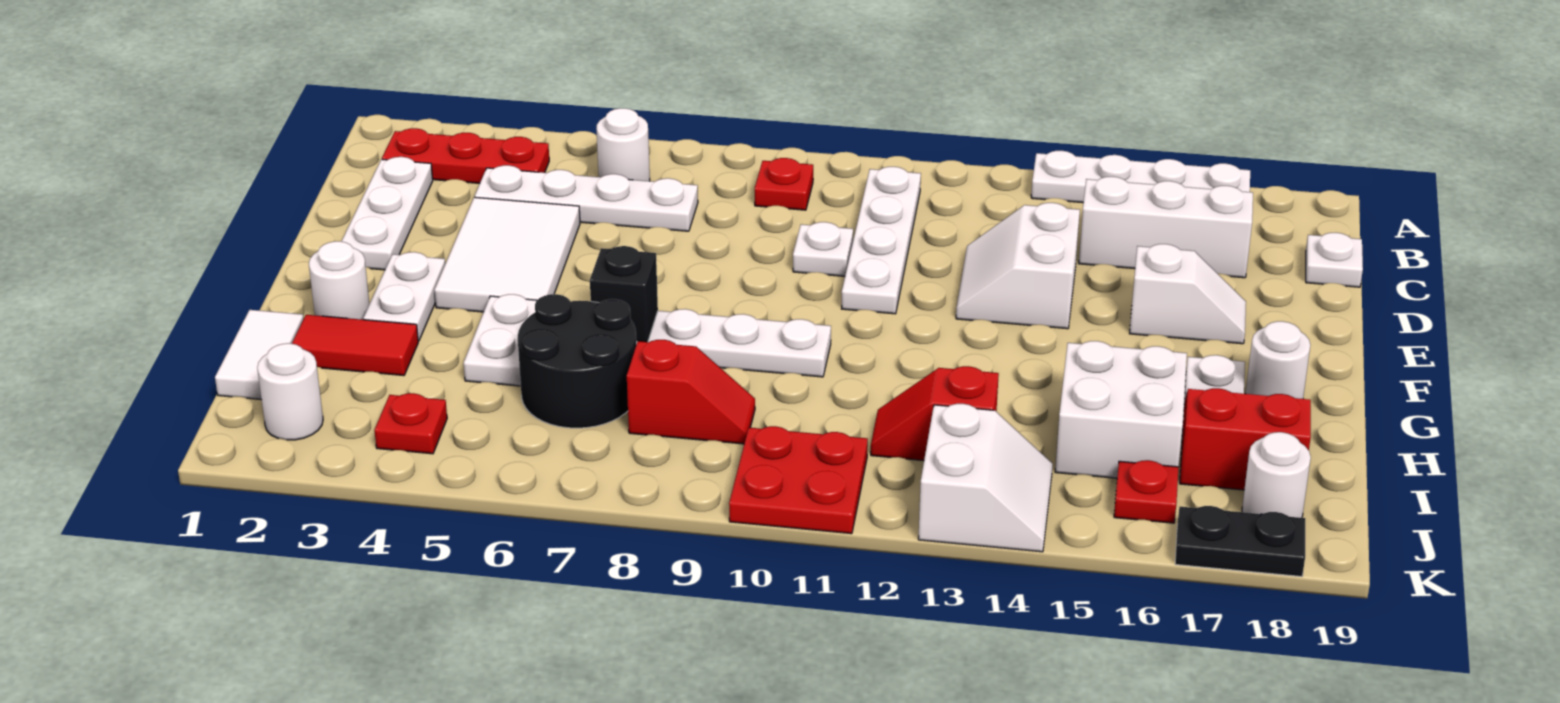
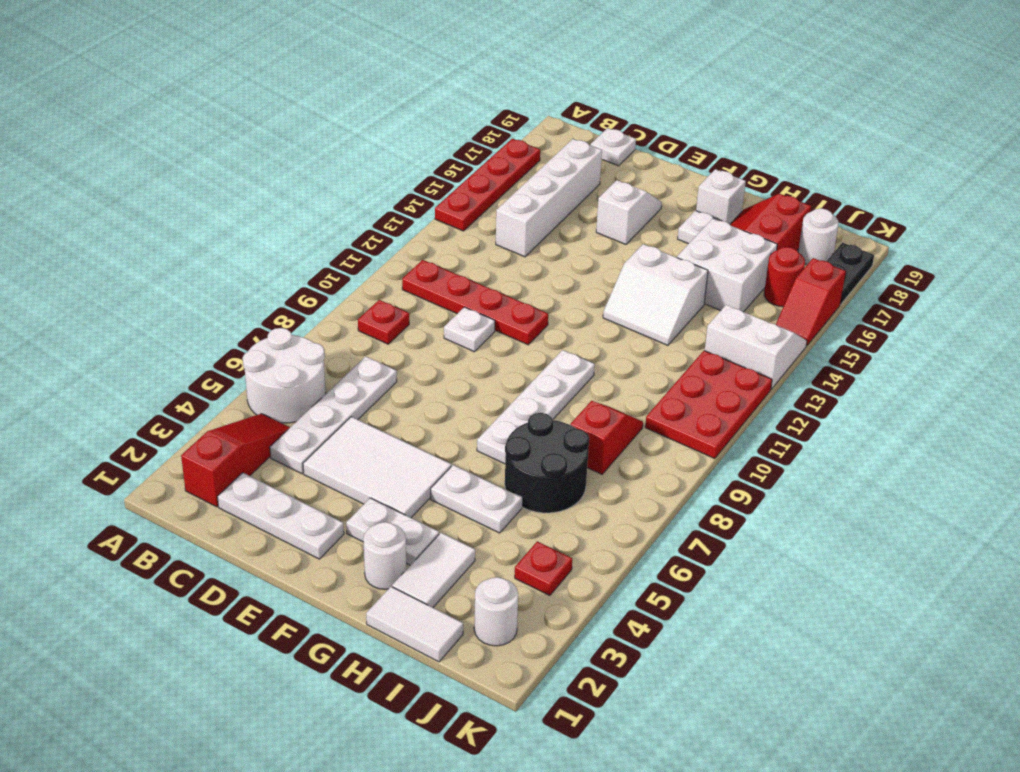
white plate A14:A17 level 1 -> red plate A14:A17 level 1
red plate B2:B4 level 1 -> red slope B2:B4 level 1 top 2
white round brick B6 level 1 -> white round brick A5:B6 level 1
white plate B11:E11 level 1 -> red plate B11:E11 level 1
white brick C15:C17 level 1 -> white brick C14:C17 level 1
white slope D13:E14 level 1 top 14 -> white slope G13:H14 level 1 top 14
black brick G7 level 2 -> none
white round brick G18 level 1 -> white brick G18 level 1
red tile H2:H3 level 1 -> white tile H2:H3 level 1
red slope I12:I13 level 1 top 13 -> red slope K15:K16 level 1 top 16
red plate J10:K11 level 1 -> red plate J10:K12 level 1
red plate J16 level 1 -> red round brick J16 level 1

